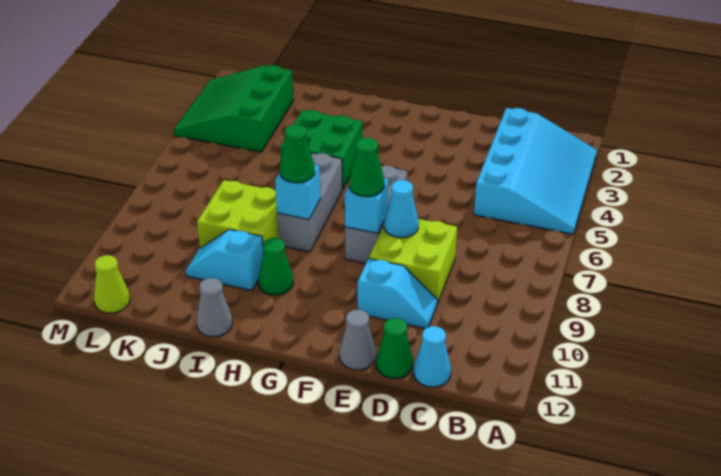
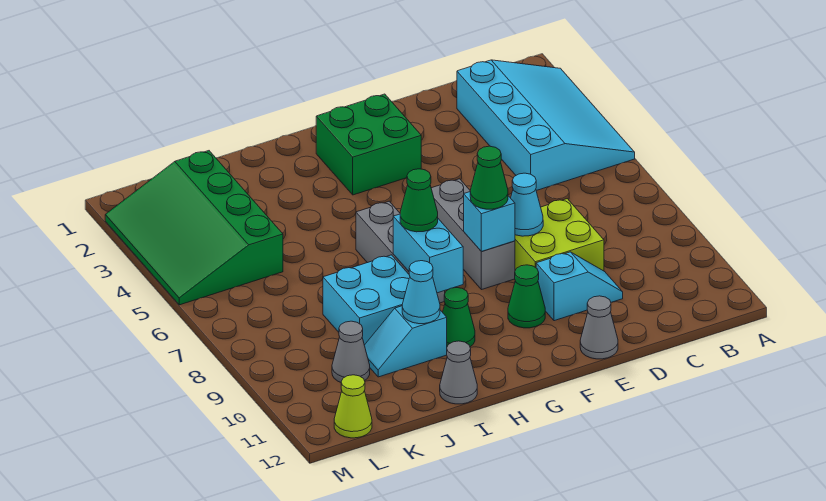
cyan cone C12 level 1 -> cyan cone I10 level 2
green cone D12 level 1 -> green cone F10 level 1
green brick H4:I5 level 1 -> green brick F2:G3 level 1
cyan brick H8 level 2 -> cyan brick H8:H9 level 2
lime brick I8:J9 level 1 -> cyan brick I8:J9 level 1
green slope K2:M4 level 1 top K -> green slope K2:M5 level 1 top K
none -> grey cone K10 level 1

